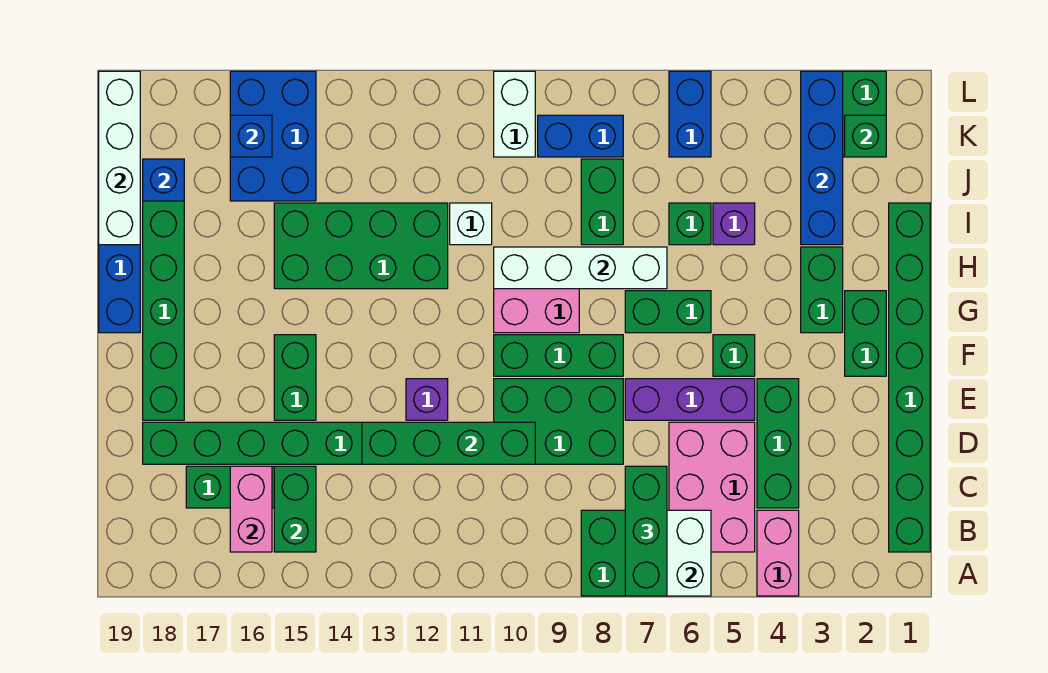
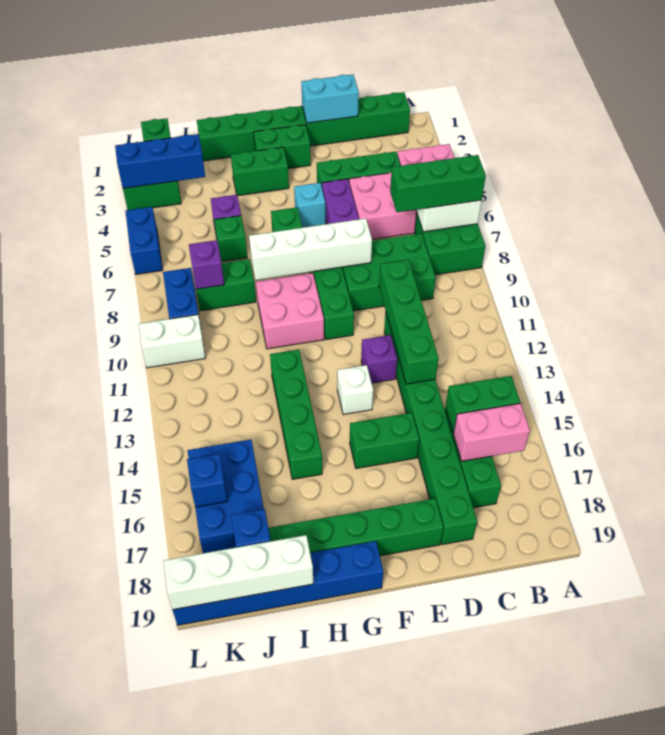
none -> cyan brick D1:E1 level 2
green brick D8:E10 level 1 -> green brick C8:E9 level 1
green brick F5 level 1 -> cyan brick F5 level 1
white brick H7:H10 level 2 -> white brick E8:H8 level 2
green brick H12:I15 level 1 -> green brick H12:H15 level 1
blue brick I3:L3 level 2 -> blue brick J3:L3 level 2
white brick I11 level 1 -> white brick F13 level 1
none -> purple brick J8 level 2
blue brick J15:L16 level 1 -> blue brick J15:K17 level 1
blue brick K6:L6 level 1 -> blue brick L5:L6 level 1

